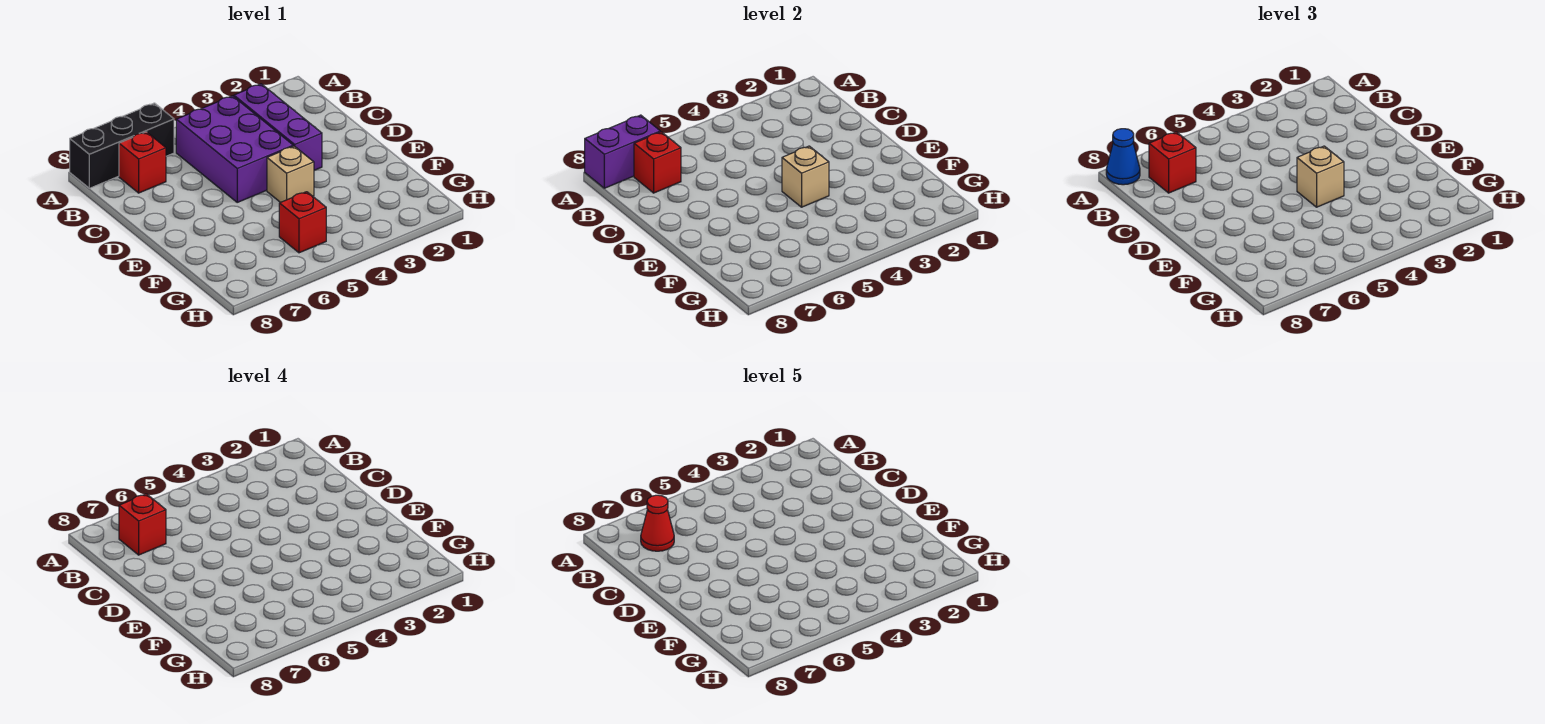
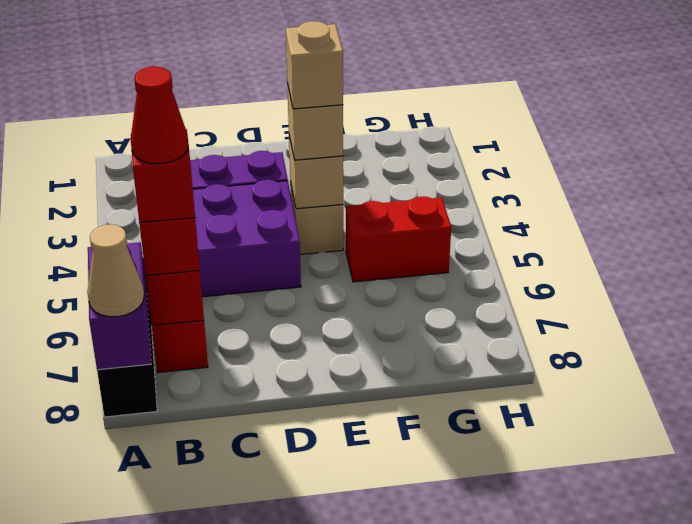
blue cone A8 level 3 -> tan cone A8 level 3
none -> tan brick E4 level 4
red brick G5 level 1 -> red brick F5:G5 level 1

